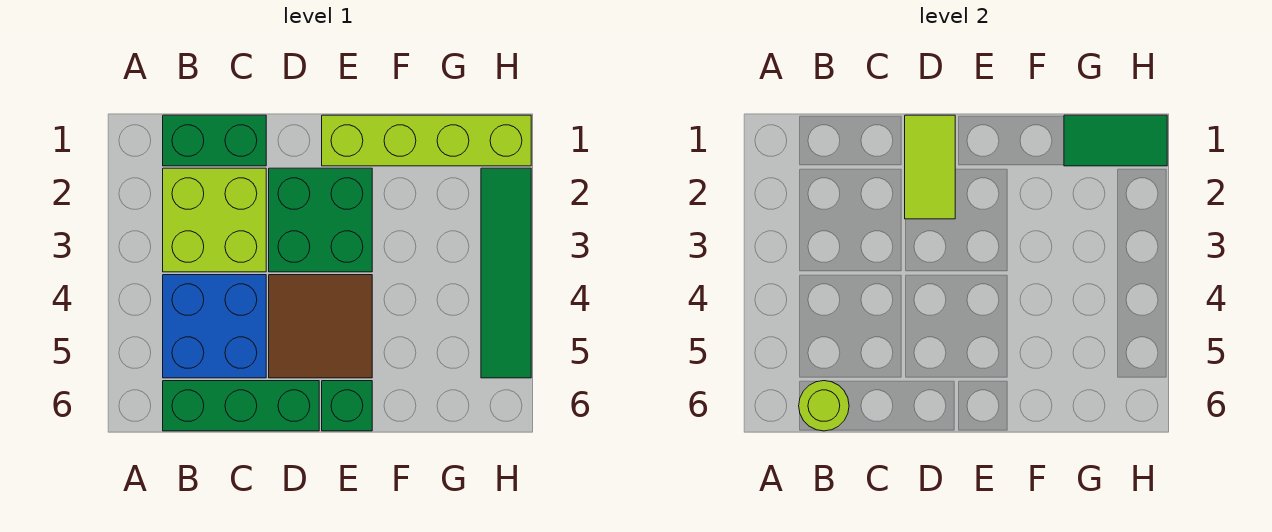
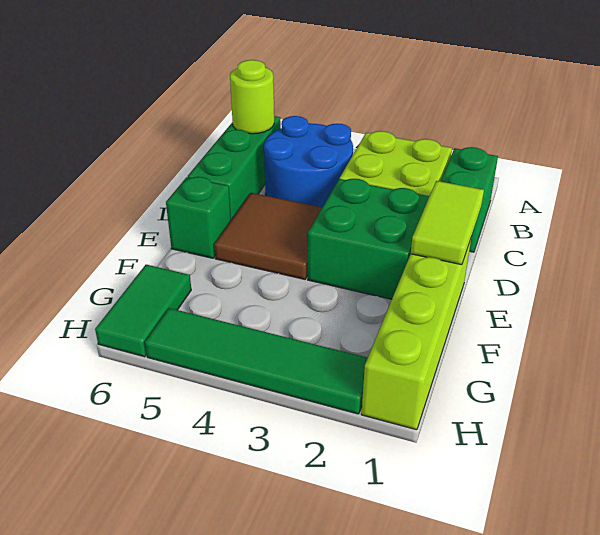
blue brick B4:C5 level 1 -> blue round brick B4:C5 level 1
lime tile D1:D2 level 2 -> lime tile D1:E1 level 2
green tile G1:H1 level 2 -> green tile G6:H6 level 1

